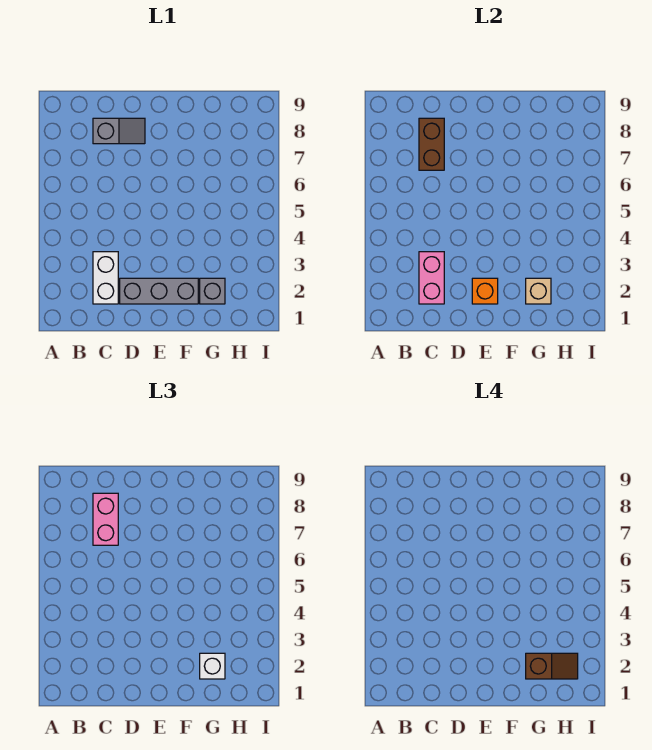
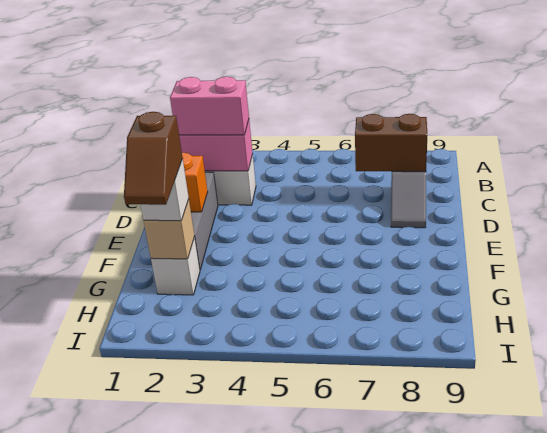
pink brick C7:C8 level 3 -> pink brick C2:C3 level 3
grey brick G2 level 1 -> white brick G2 level 1

